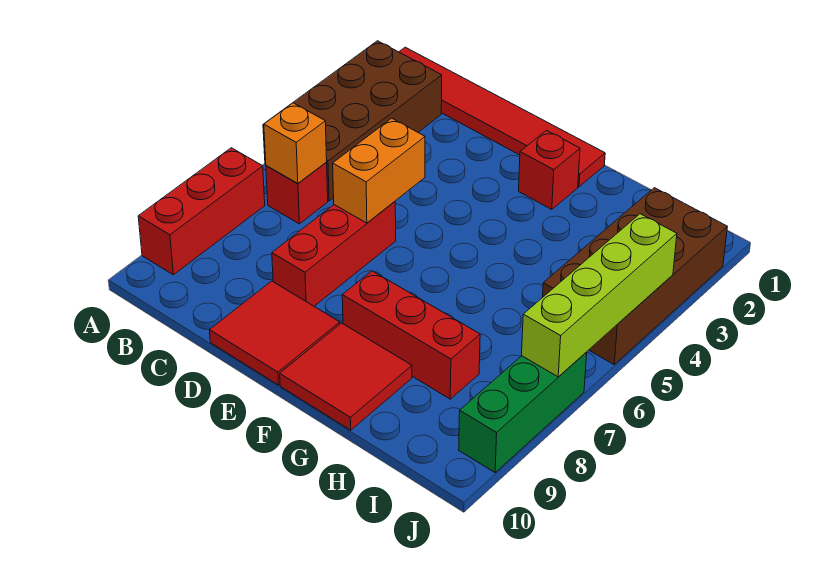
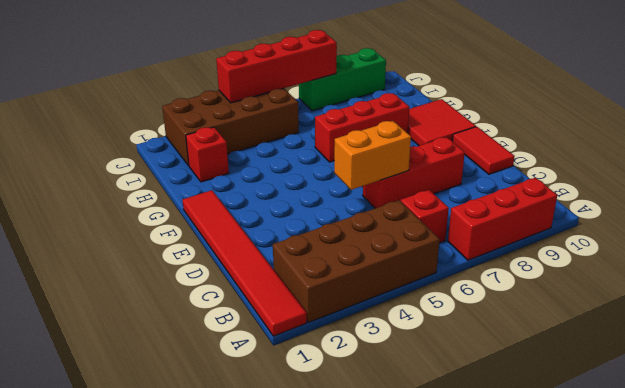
orange brick B6 level 2 -> none
red tile D9:E10 level 1 -> red tile D10:E10 level 1
red brick F2 level 1 -> red brick H2 level 1
red brick F8:H8 level 1 -> red brick G6:G8 level 1
lime brick J4:J7 level 2 -> red brick J4:J7 level 2

